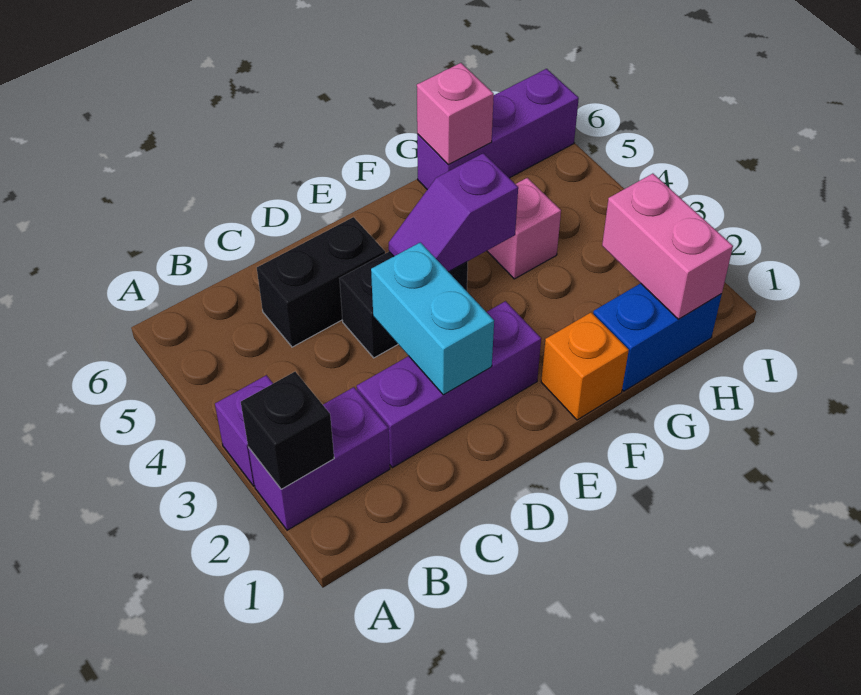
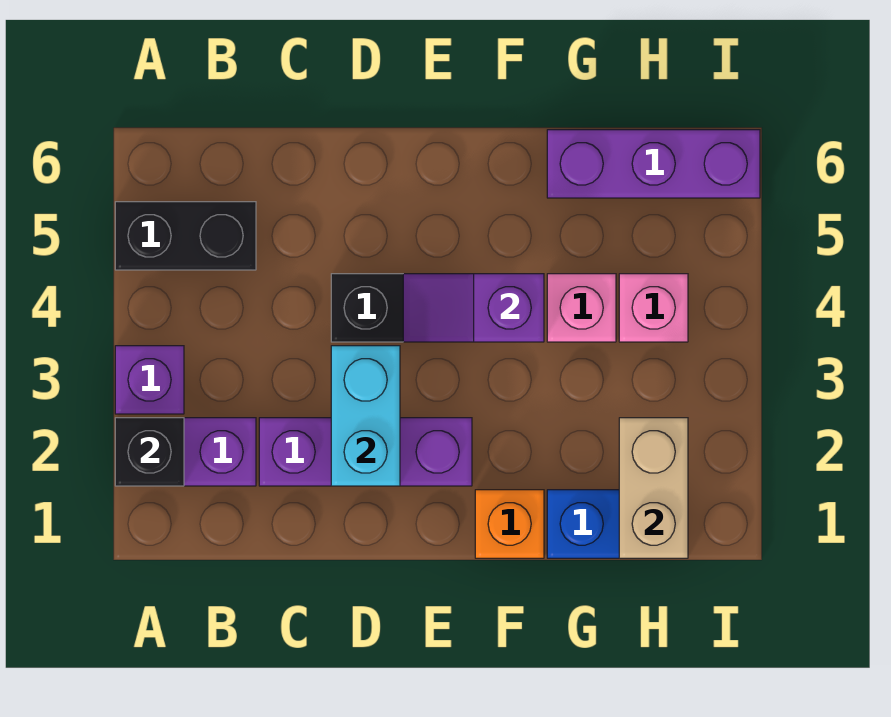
black brick C5:D5 level 1 -> black brick A5:B5 level 1
pink brick G6 level 2 -> pink brick H4 level 1
pink brick H1:H2 level 2 -> tan brick H1:H2 level 2

